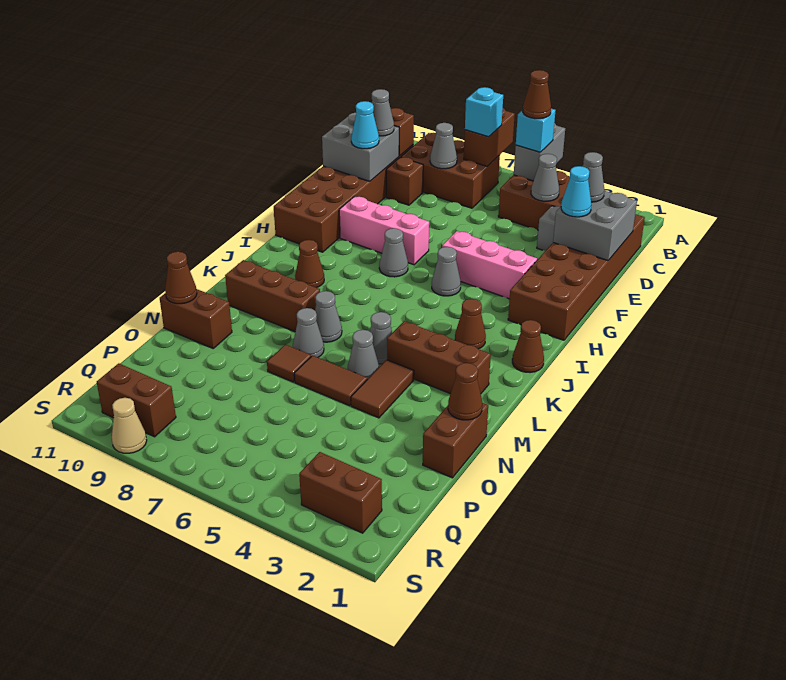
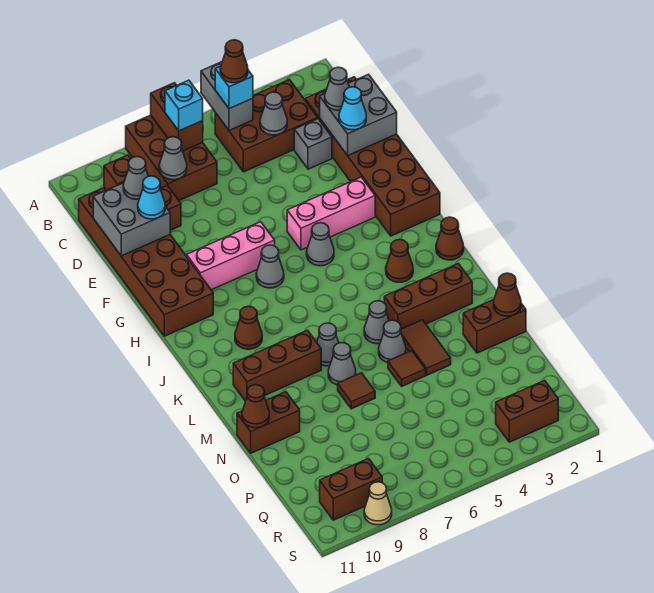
brown brick B7:C9 level 1 -> brown brick A7:C8 level 1
brown brick N1:O1 level 1 -> brown brick N1:N2 level 1
brown tile N5:N6 level 1 -> brown tile N5 level 1

